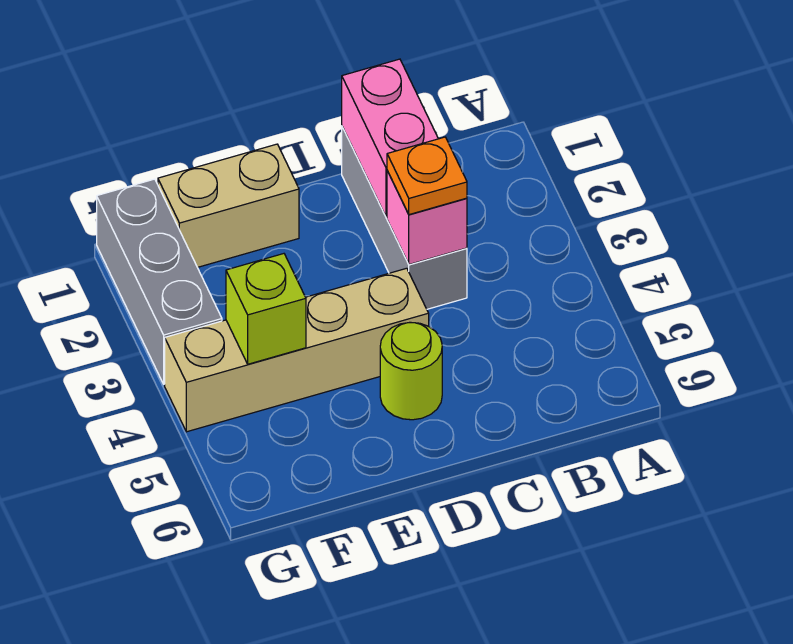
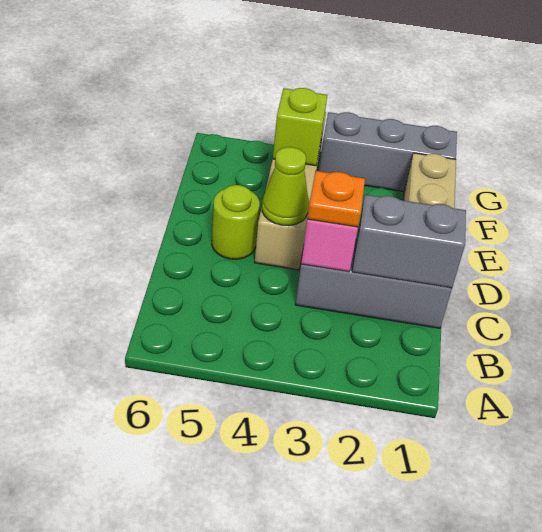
pink brick C1:C2 level 2 -> grey brick C1:C2 level 2
none -> lime cone D4 level 2

